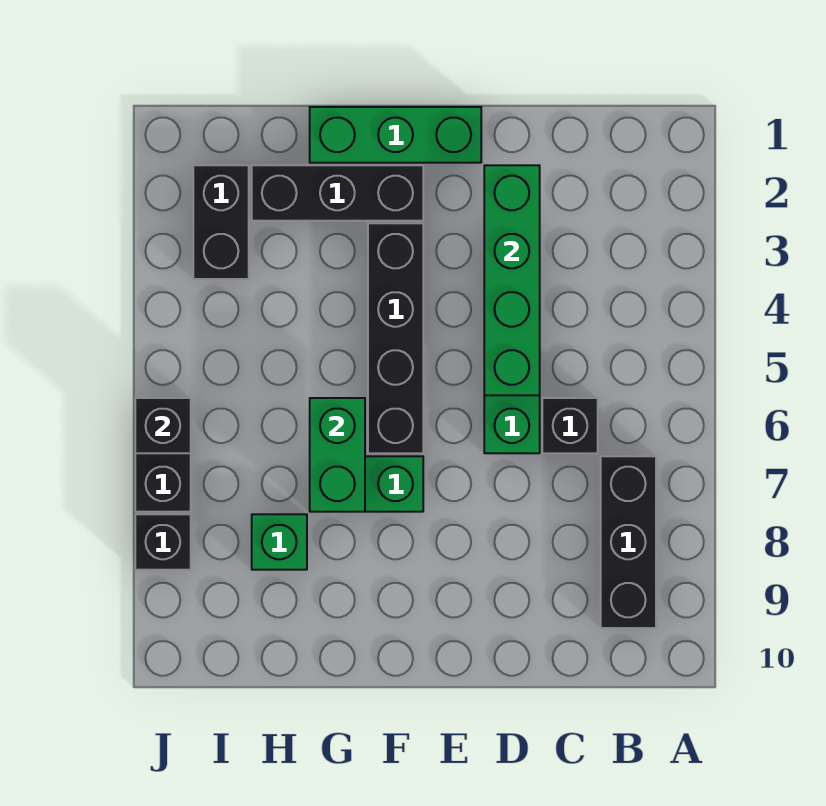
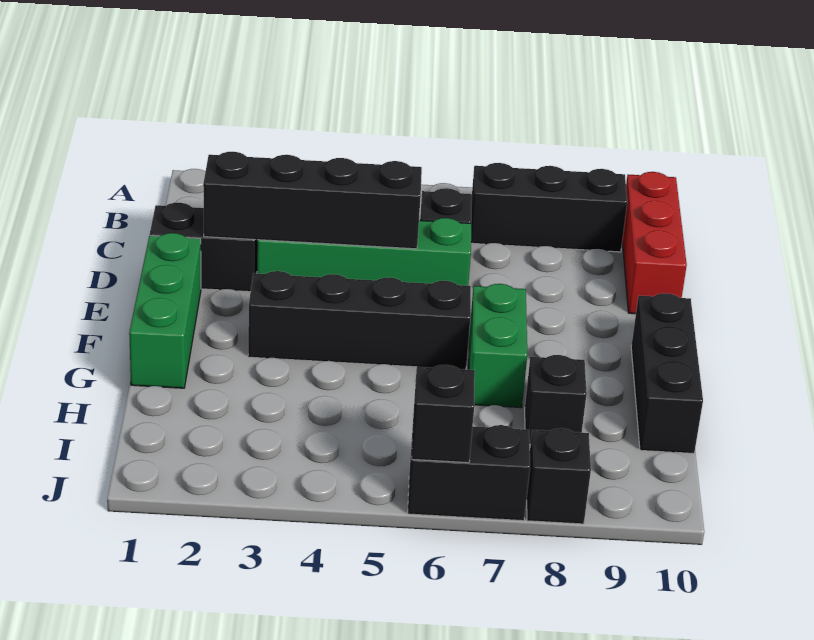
none -> red brick B10:D10 level 1
green brick D2:D5 level 2 -> black brick D2:D5 level 2
black brick F2:H2 level 1 -> black brick F10:H10 level 1
green brick G6:G7 level 2 -> none
green brick H8 level 1 -> black brick H8 level 1
black brick I2:I3 level 1 -> black brick D1:D2 level 1

